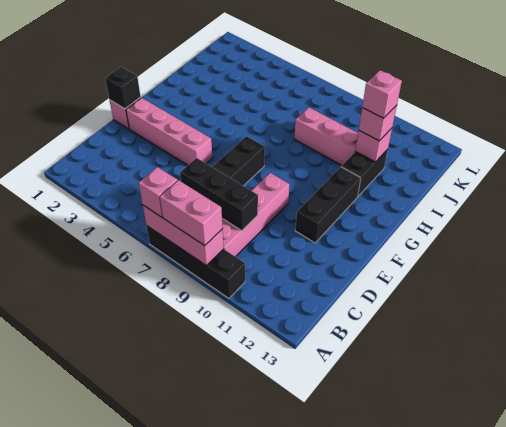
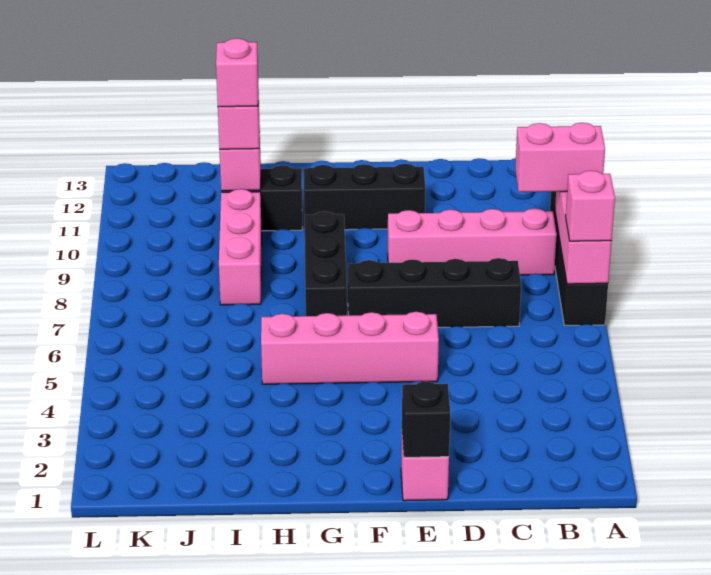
pink brick A8:A9 level 3 -> pink brick A9:B9 level 3
black brick C7:C9 level 2 -> black brick G7:G9 level 1
pink brick E2:E5 level 1 -> pink brick E5:H5 level 1

